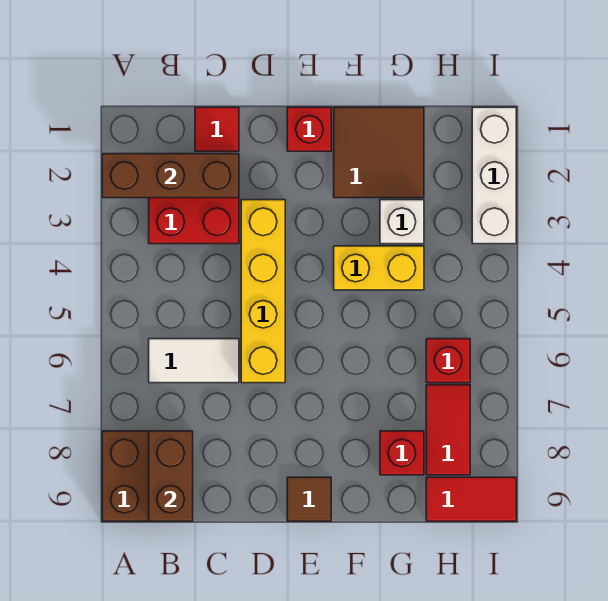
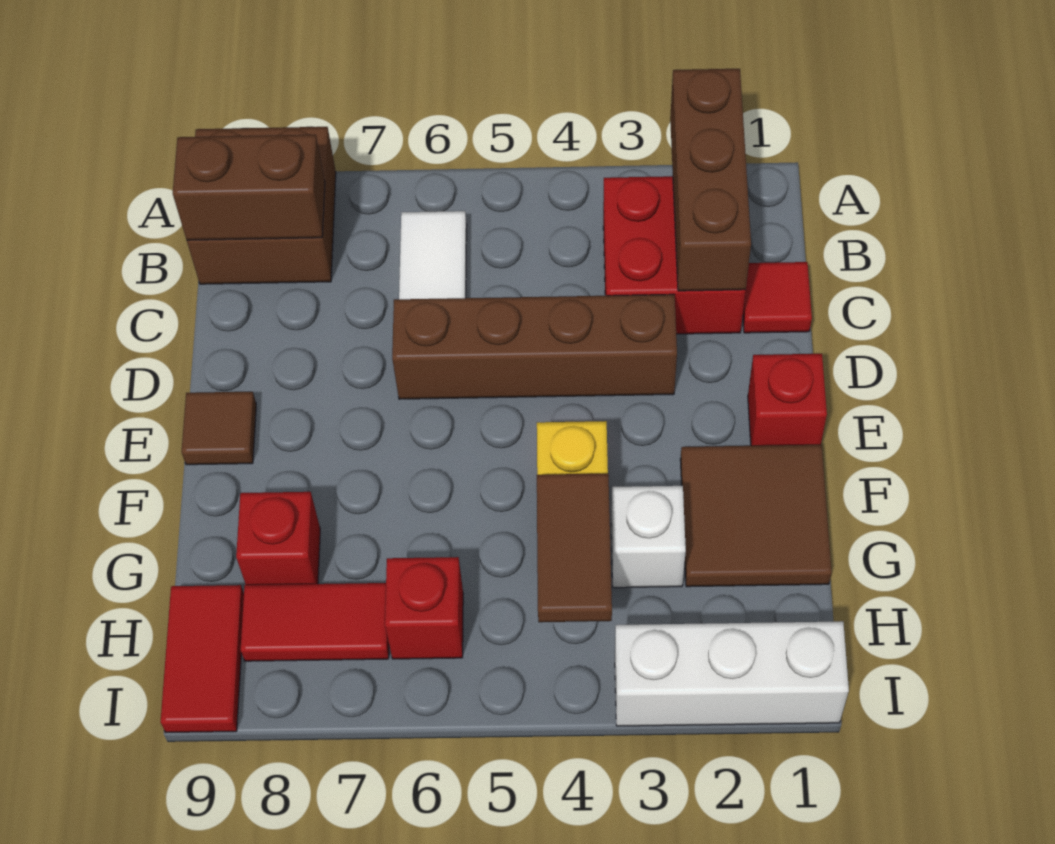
yellow brick D3:D6 level 1 -> brown brick D3:D6 level 1
none -> brown tile G4:H4 level 2

